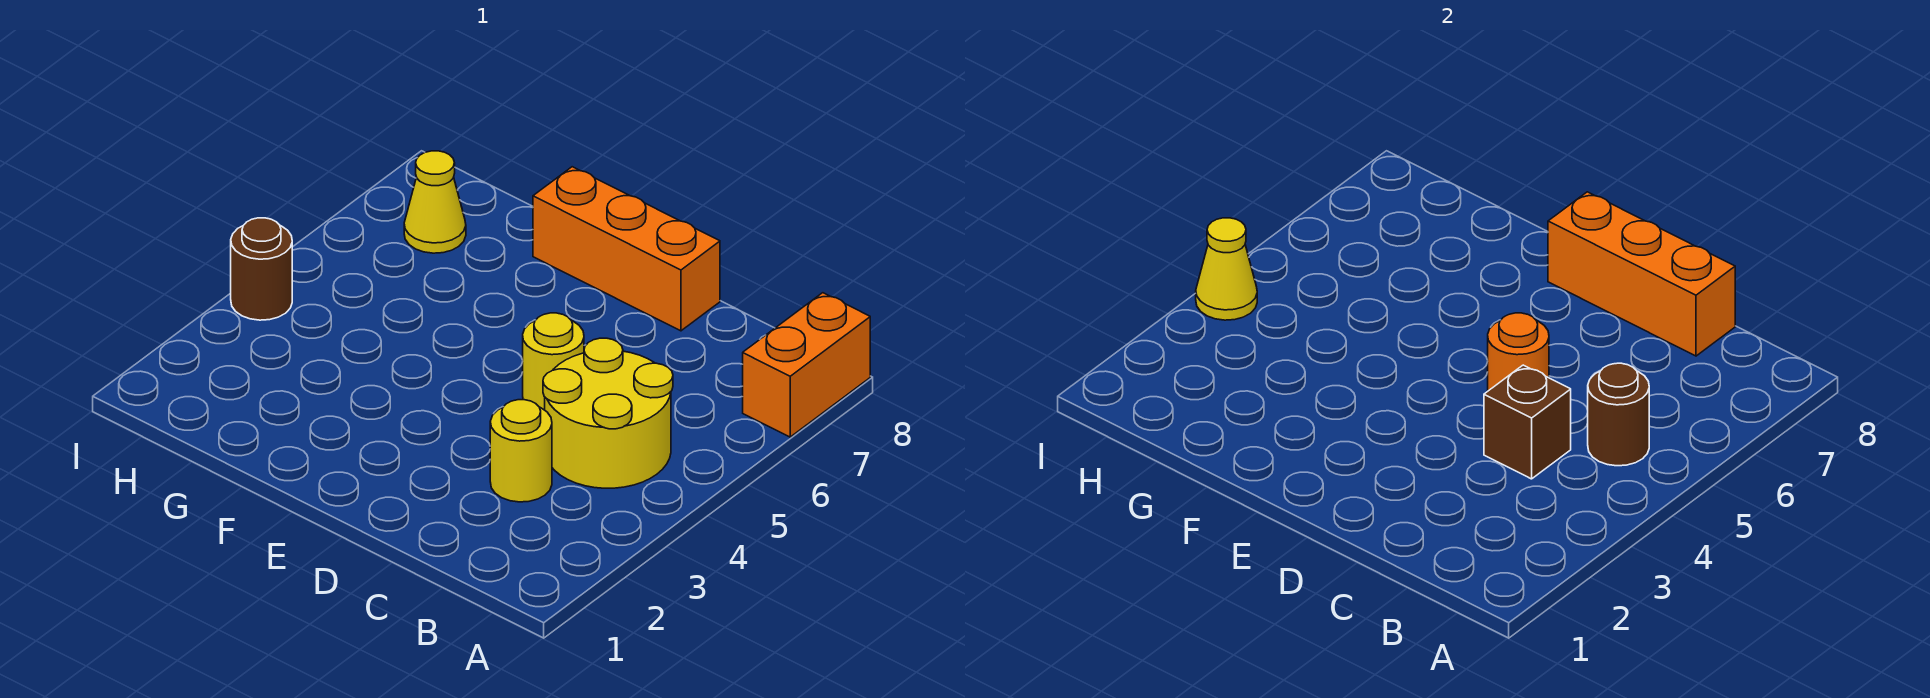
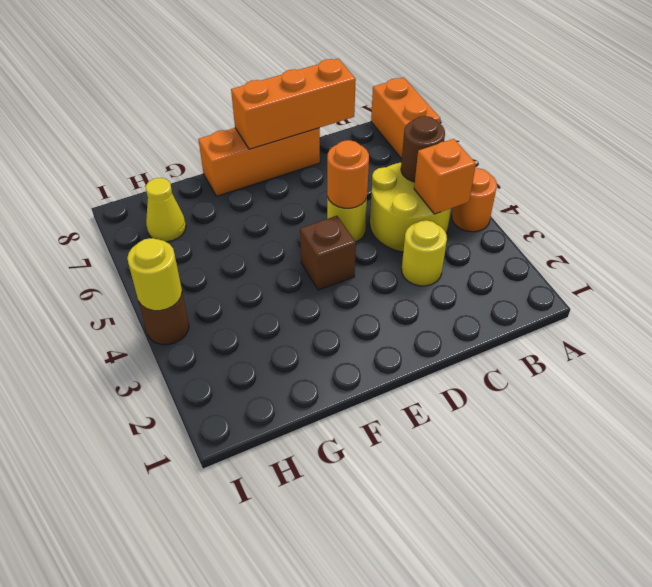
none -> orange round brick A4 level 1
none -> orange brick B4 level 2
brown brick C4 level 2 -> brown brick E4 level 1
yellow cone I4 level 2 -> yellow round brick I4 level 2

